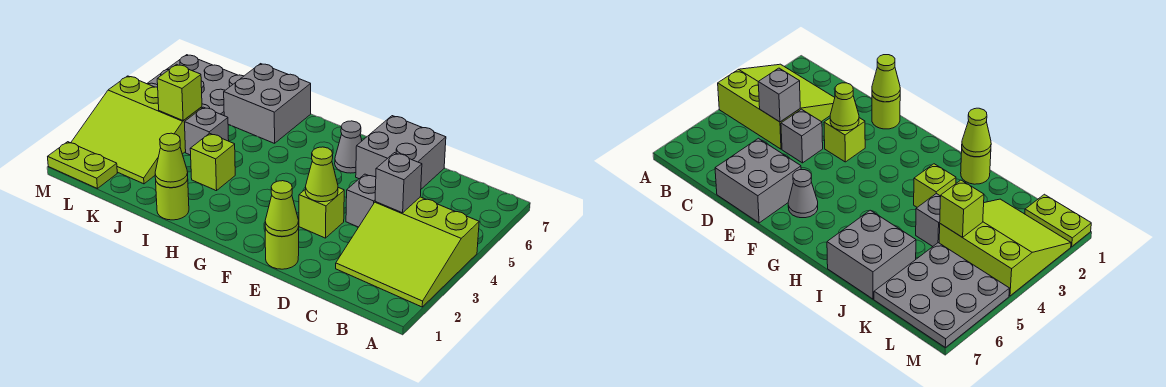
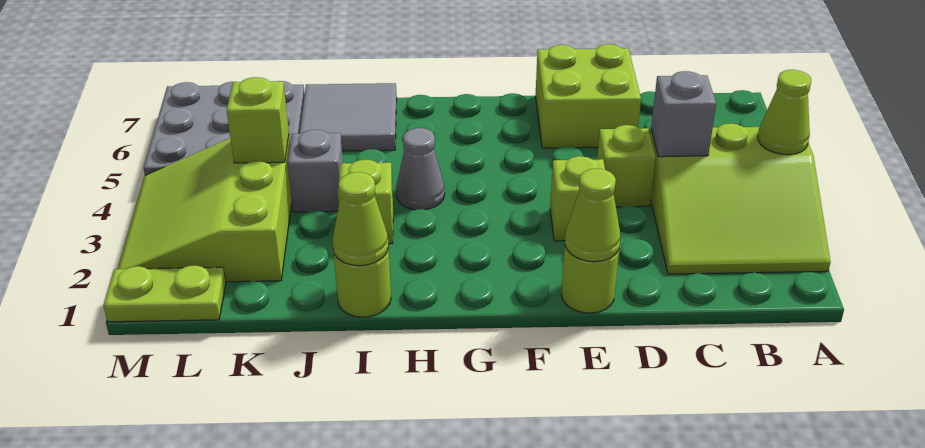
grey brick D4 level 1 -> lime brick D4 level 1
grey brick D6:E7 level 1 -> lime brick D6:E7 level 1
lime cone E3 level 2 -> lime cone A4 level 2
grey cone F6 level 1 -> grey cone H4 level 1
grey brick I6:J7 level 1 -> grey tile I6:J7 level 1
lime slope K2:M4 level 1 top 4 -> lime slope K2:M4 level 1 top K

